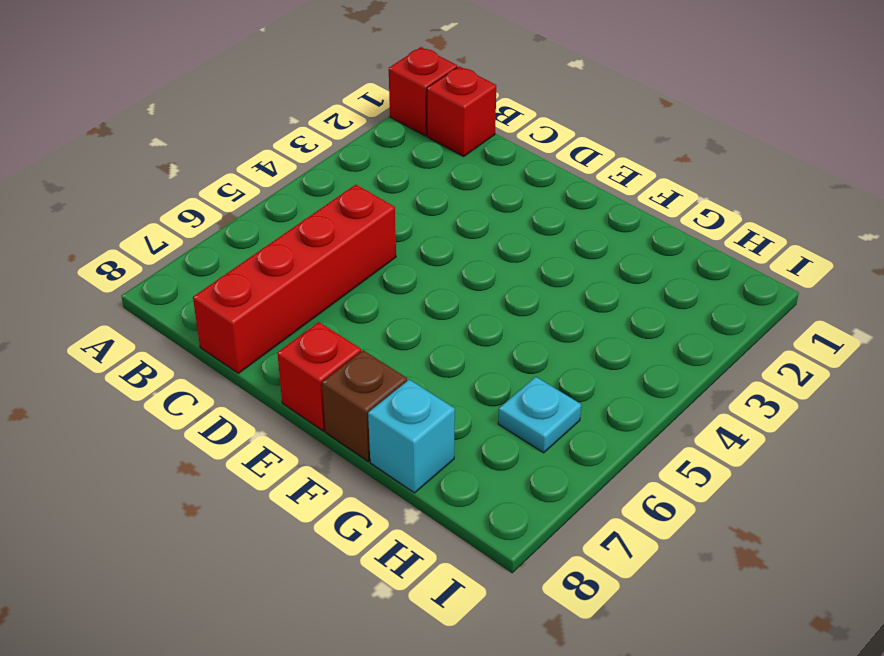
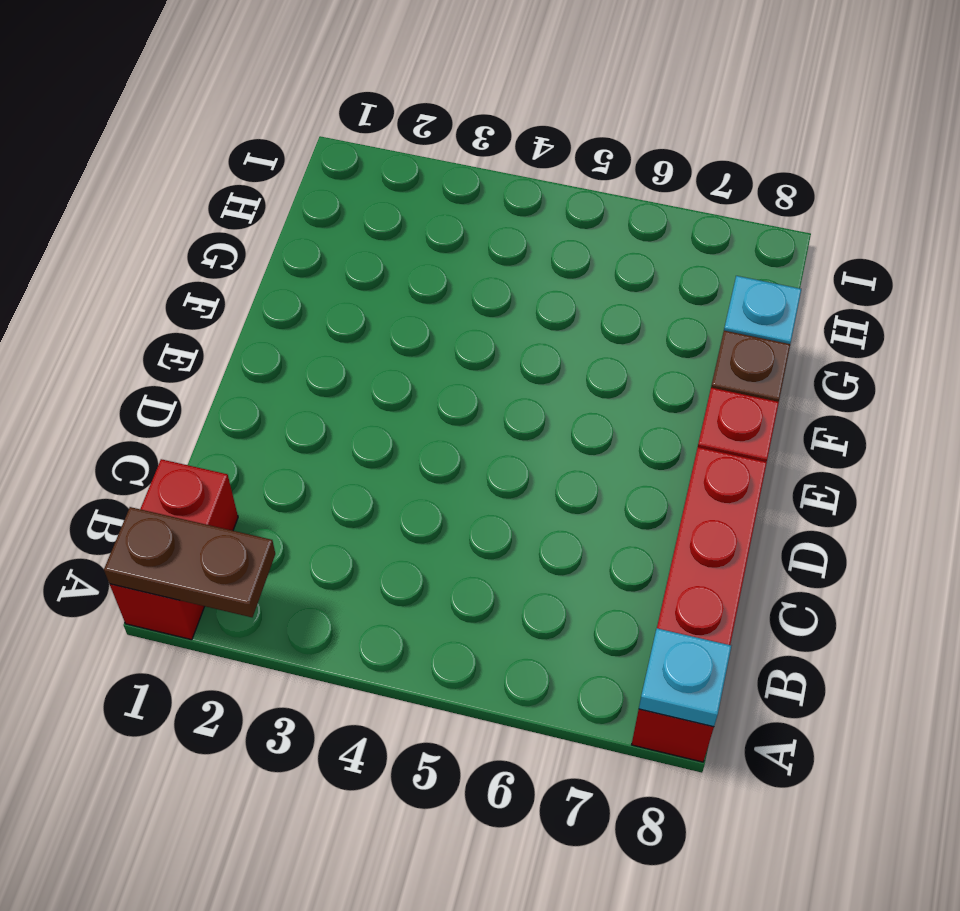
none -> brown plate A1:A2 level 2
red brick C5:C8 level 1 -> red brick A8:D8 level 1
cyan plate H6 level 1 -> cyan plate A8 level 2

